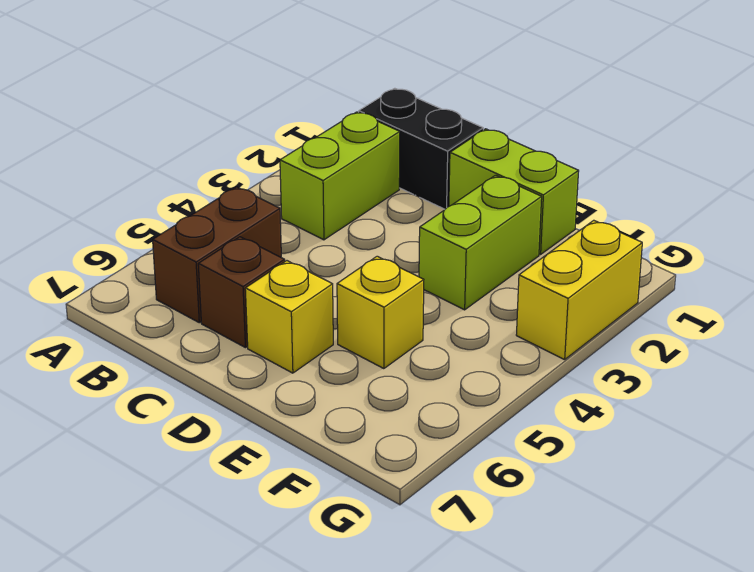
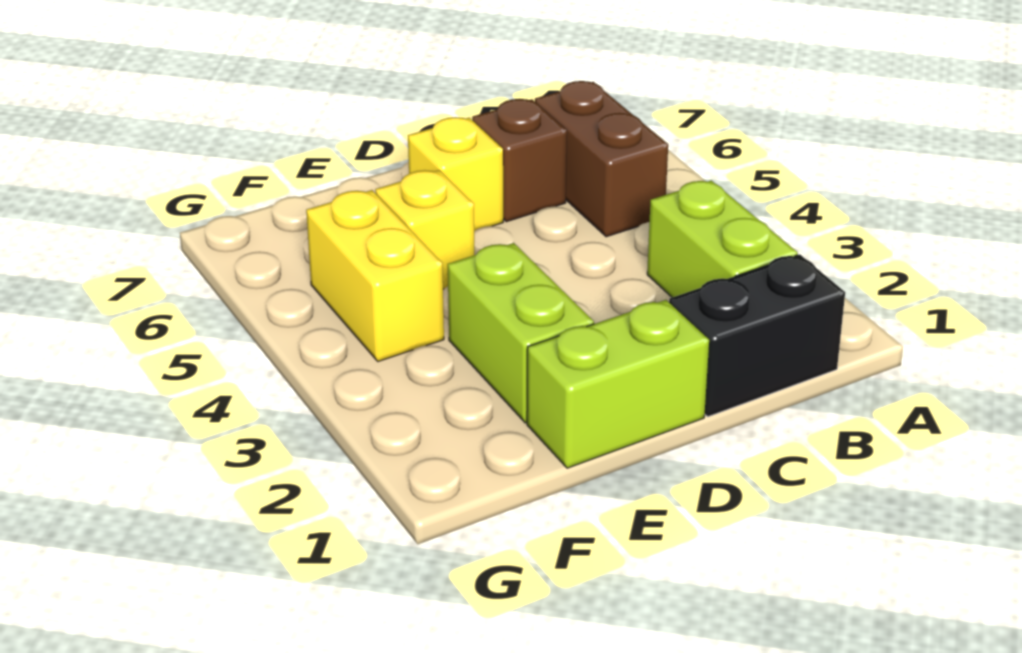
yellow brick G2:G3 level 1 -> yellow brick F4:F5 level 1

